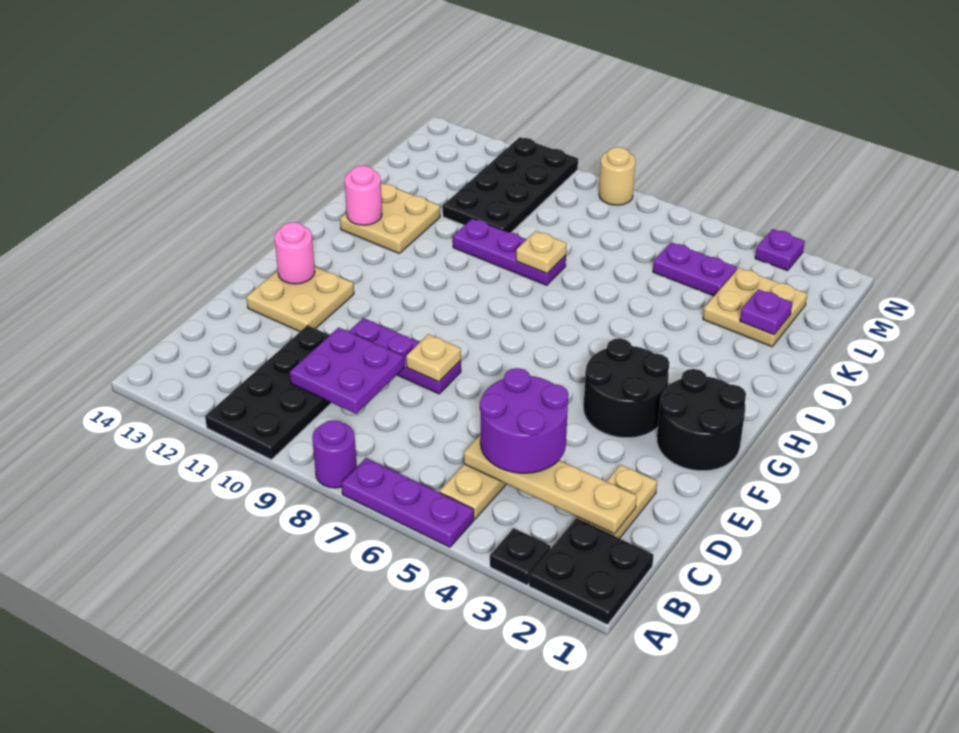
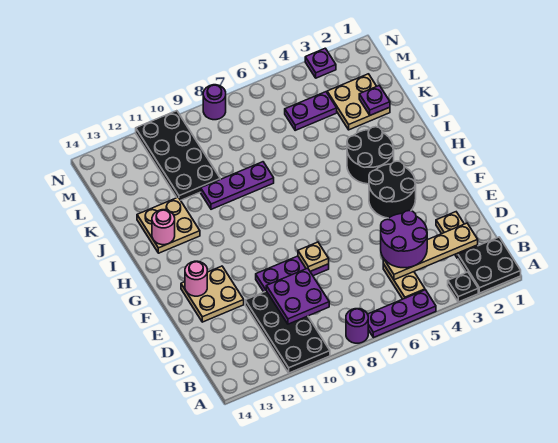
black round brick F1:G2 level 1 -> black round brick H3:I4 level 1
tan plate J8 level 2 -> none
tan round brick N8 level 1 -> purple round brick N8 level 1

